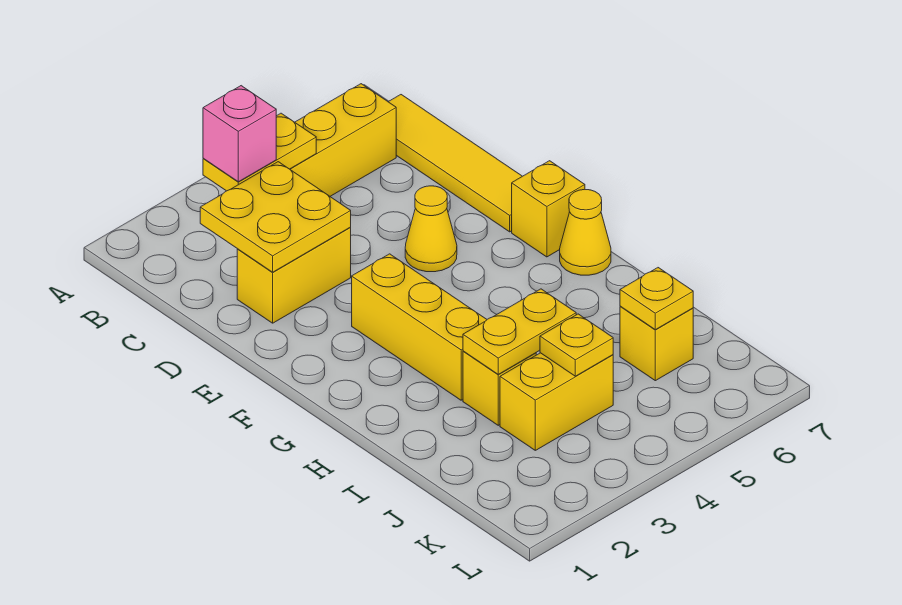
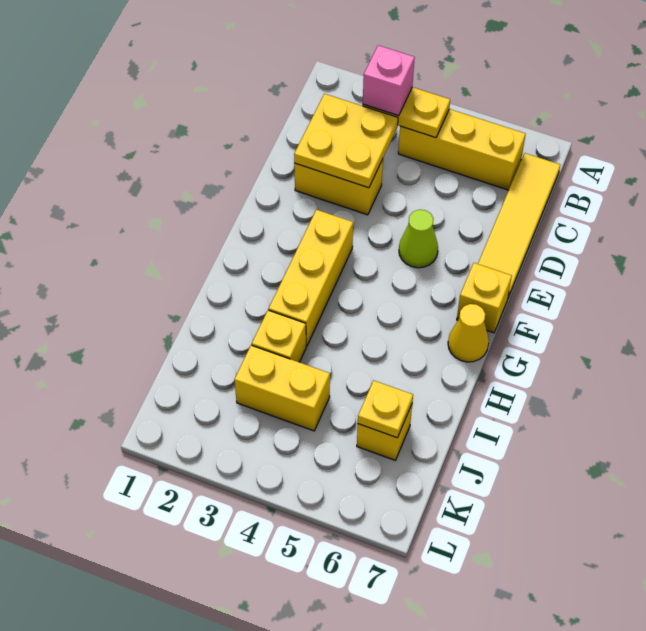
yellow cone E5 level 1 -> lime cone E5 level 1
yellow plate I3:I4 level 2 -> none
yellow plate J4 level 2 -> none

